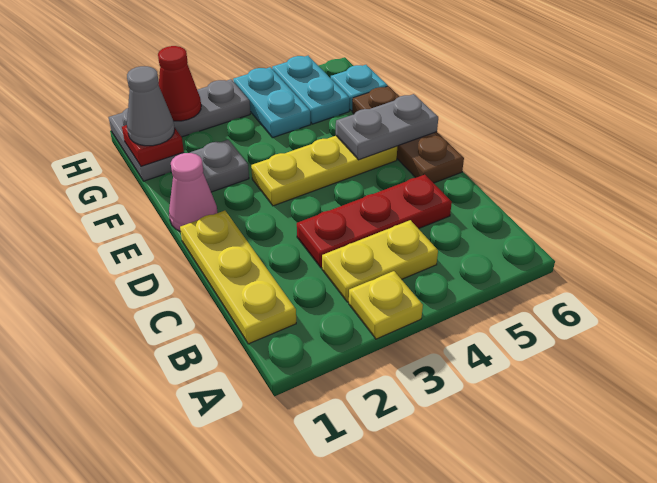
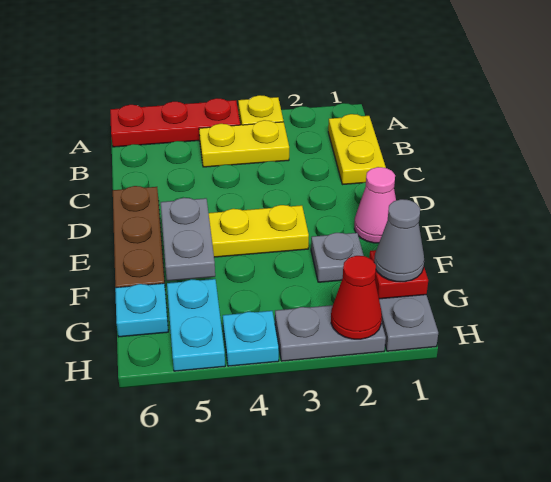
yellow plate B1:D1 level 1 -> yellow plate B1:C1 level 1
red plate C3:C5 level 1 -> red plate A4:A6 level 1
grey plate E5:E6 level 2 -> grey plate E5:F5 level 2
cyan plate G4:H4 level 1 -> cyan plate H4 level 1

